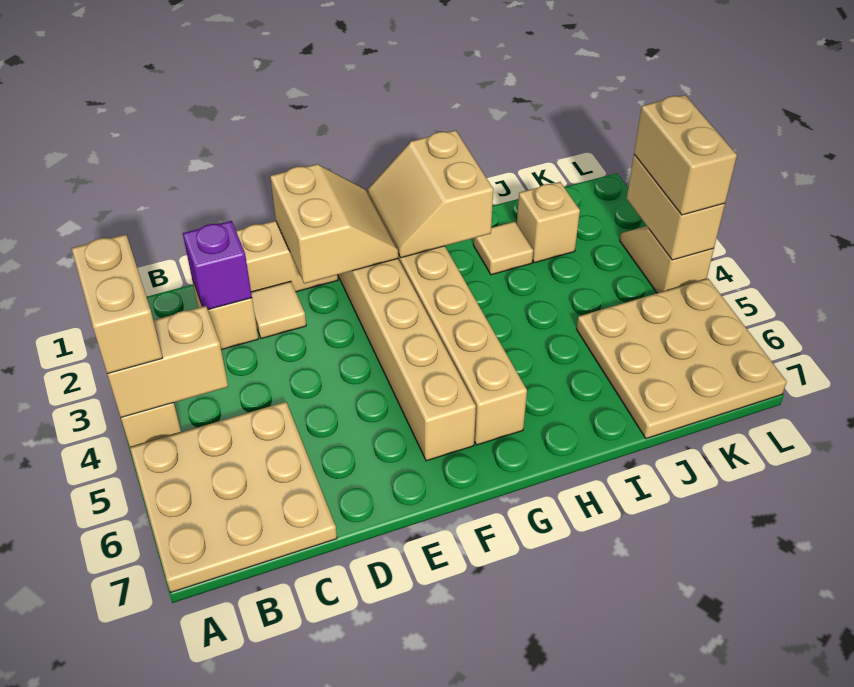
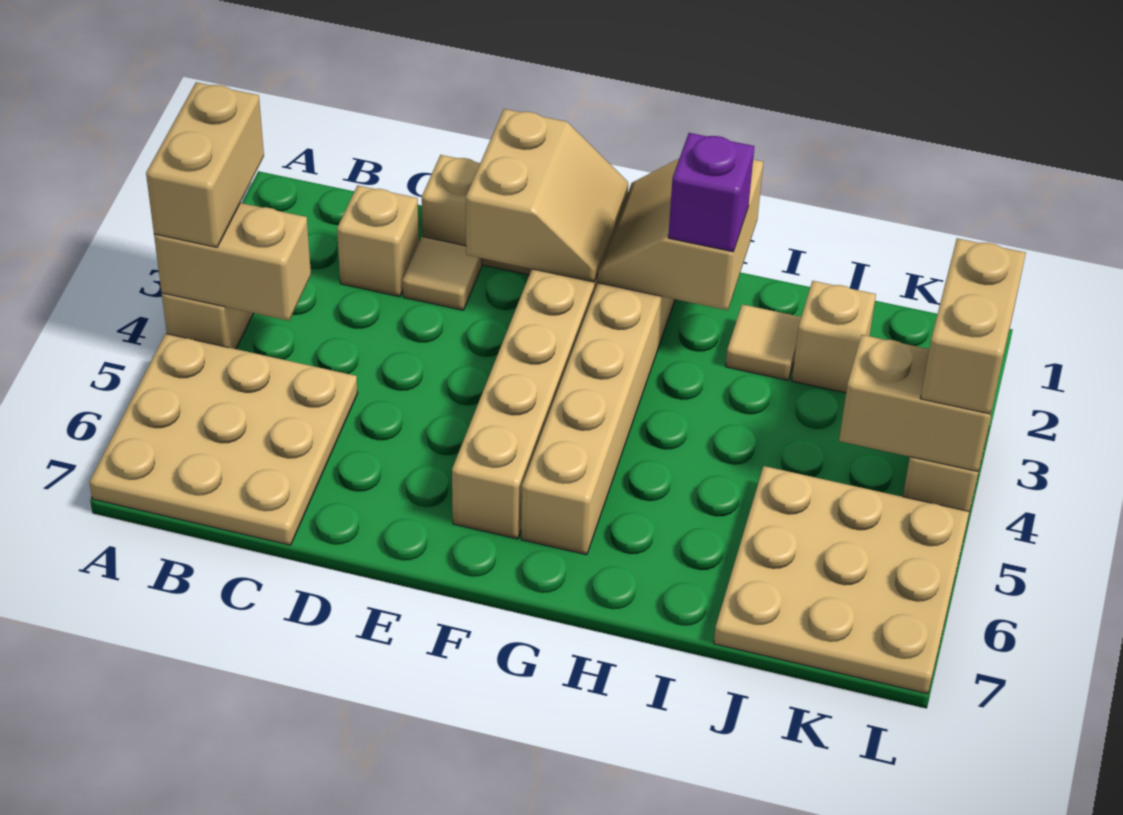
purple brick C2 level 2 -> purple brick H2 level 3
tan brick L3:L4 level 2 -> tan brick K4:L4 level 2

